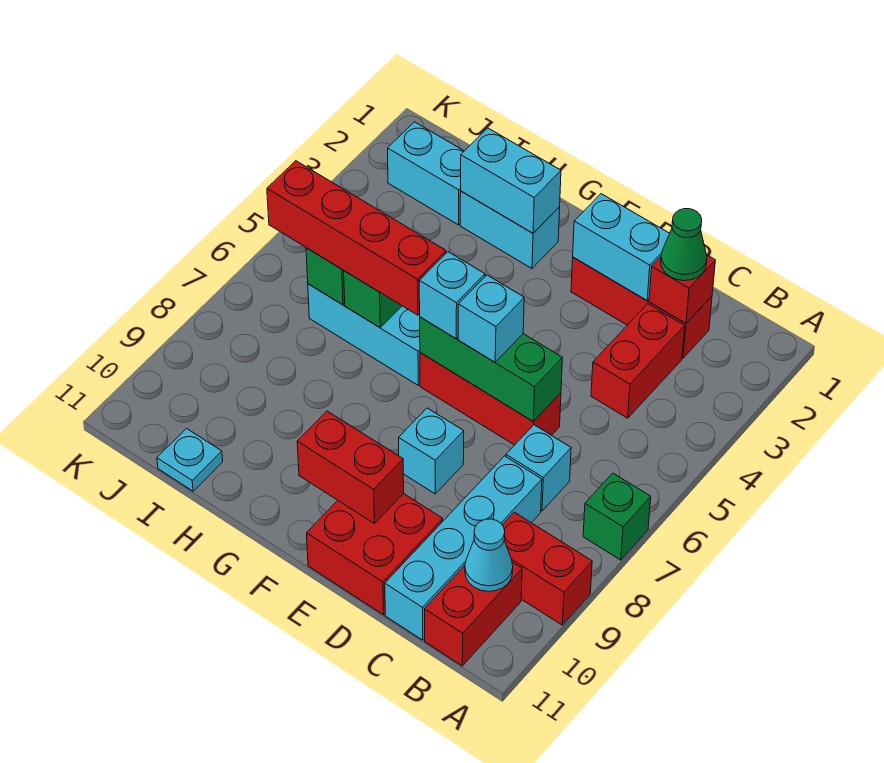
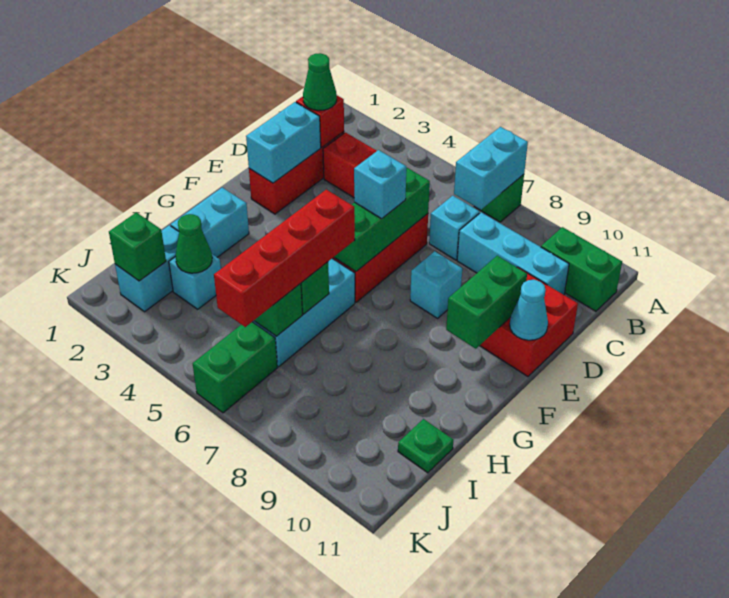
red brick A9:B9 level 1 -> none
red brick B10:B11 level 1 -> green brick B10:B11 level 1
cyan cone B10 level 2 -> cyan cone E11 level 2
cyan brick C8:C11 level 1 -> cyan brick C8:C10 level 1
red brick E10:F10 level 2 -> green brick E10:F10 level 2
cyan brick F6 level 3 -> cyan brick I3 level 1
cyan brick G2:H2 level 2 -> cyan brick A7:B7 level 2
none -> green cone I3 level 2
cyan plate I11 level 1 -> green plate I11 level 1
none -> green brick J2 level 2
none -> green brick J6:K6 level 1

